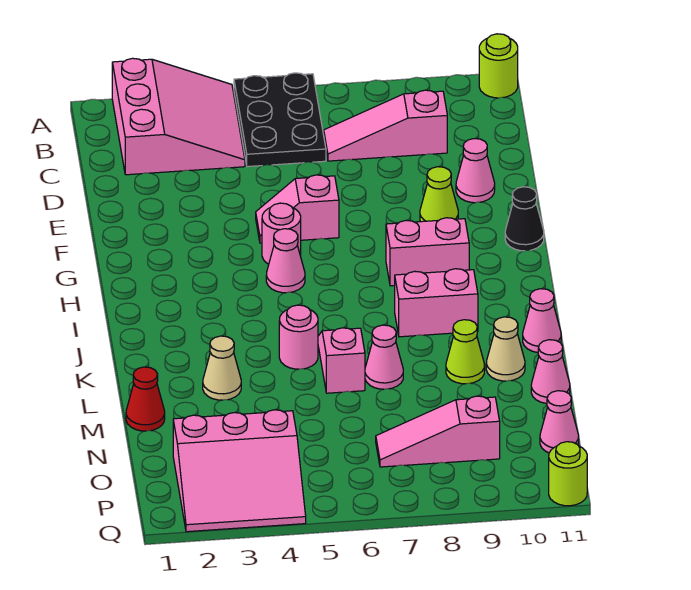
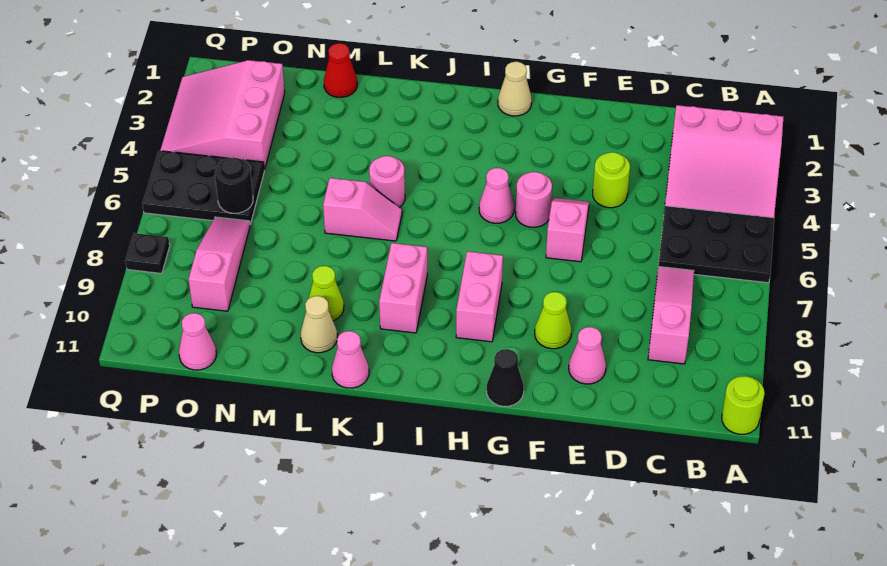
tan cone L3 level 1 -> tan cone H1 level 1
pink cone L7 level 1 -> none
pink cone M11 level 1 -> none
none -> black plate O5:Q6 level 1
none -> black round brick O6 level 2
none -> black plate Q8 level 1
lime round brick Q11 level 1 -> lime round brick E4 level 1

